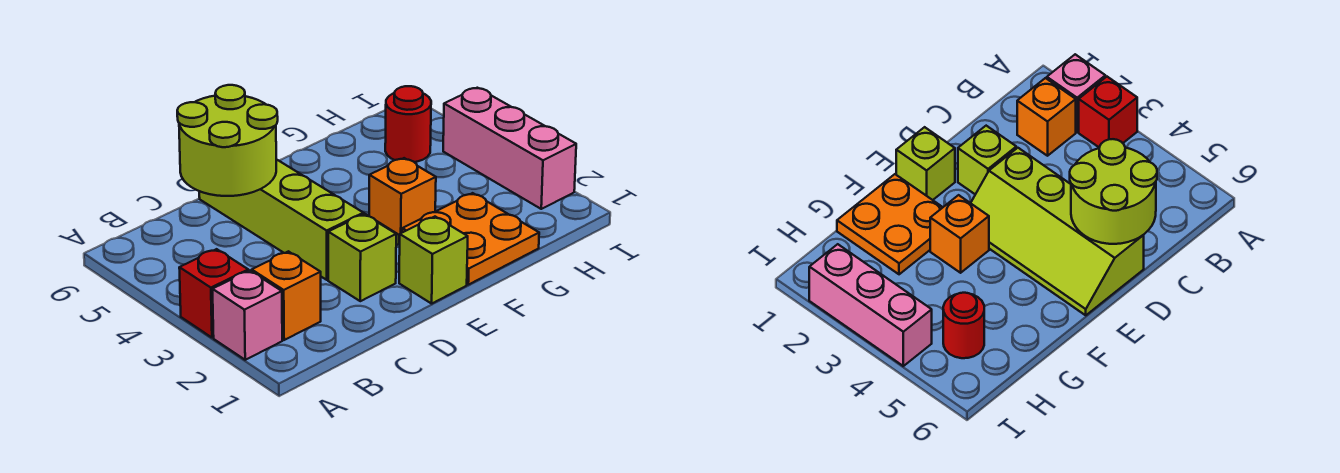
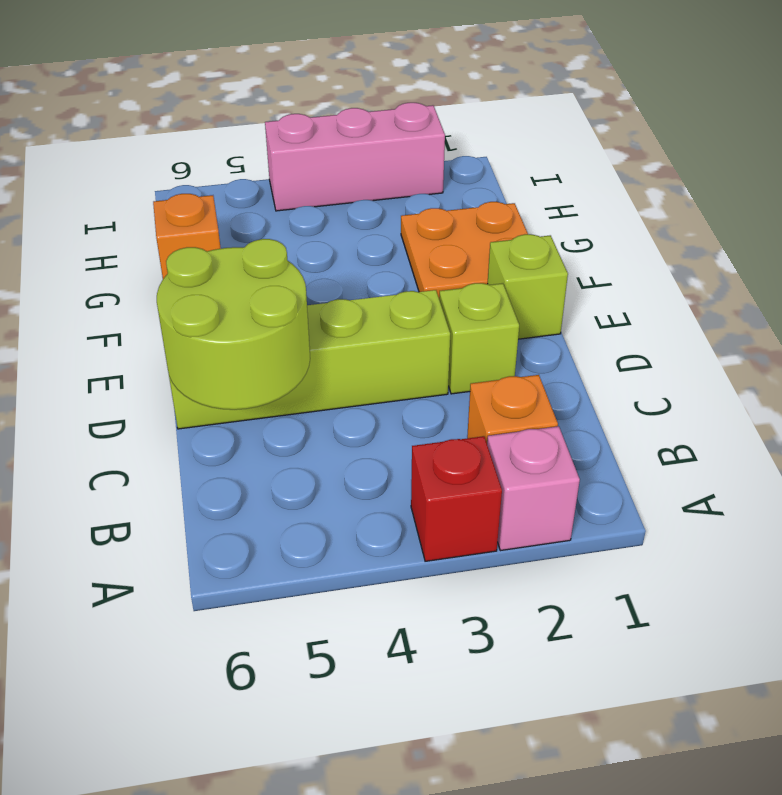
orange brick F3 level 1 -> orange brick G6 level 1
red round brick H5 level 1 -> none

